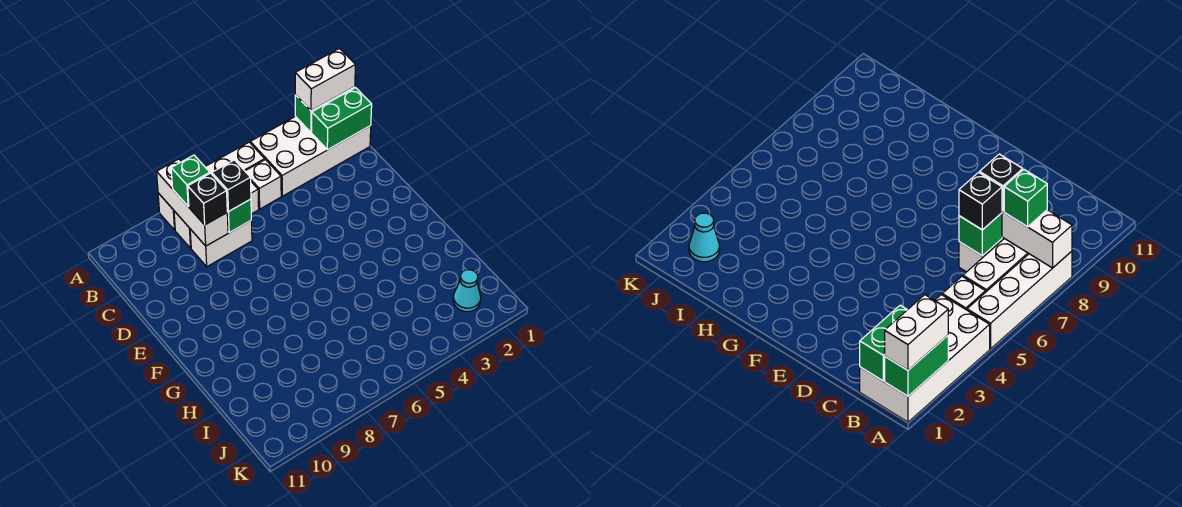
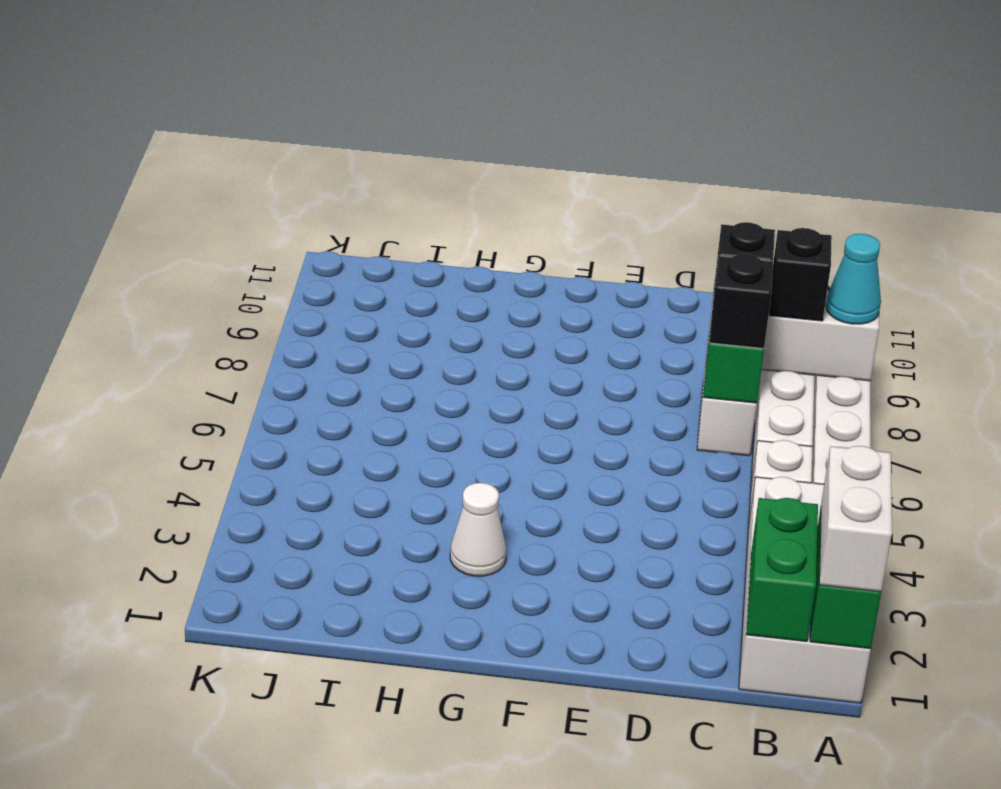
green brick B8 level 3 -> black brick B8 level 3
none -> white cone G3 level 1
cyan cone J2 level 1 -> cyan cone A8 level 3

